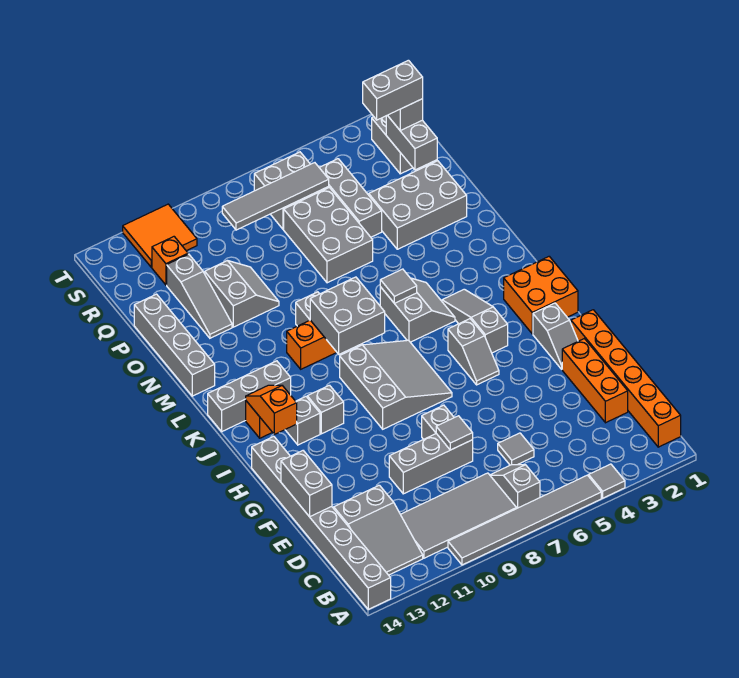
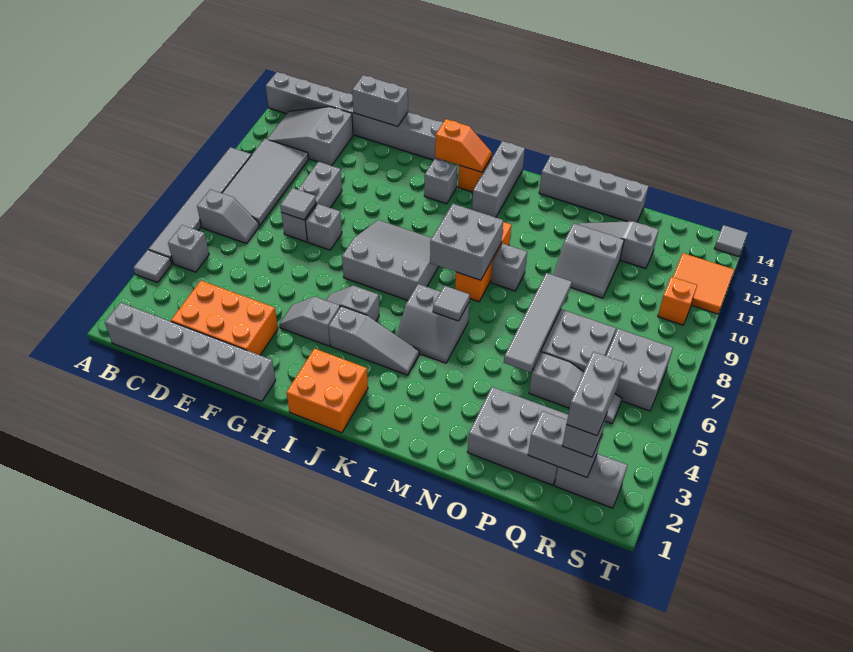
orange brick B1:G1 level 1 -> grey brick B1:G1 level 1
orange brick D2:F2 level 1 -> orange brick D2:F3 level 1
grey tile D6 level 1 -> grey tile T14 level 1
grey slope G2:H2 level 1 top H -> grey slope G4:H4 level 1 top H
grey slope H7:J9 level 1 top 9 -> grey slope H7:J9 level 1 top 7
grey brick I11 level 1 -> grey brick B5 level 1
grey brick O2:P4 level 1 -> grey brick O2:Q3 level 1
grey brick P5:R5 level 1 -> grey slope P5:R5 level 1 top P
grey tile R6:R9 level 2 -> grey tile O5:O8 level 2
orange brick R12 level 1 -> orange brick S10 level 1

